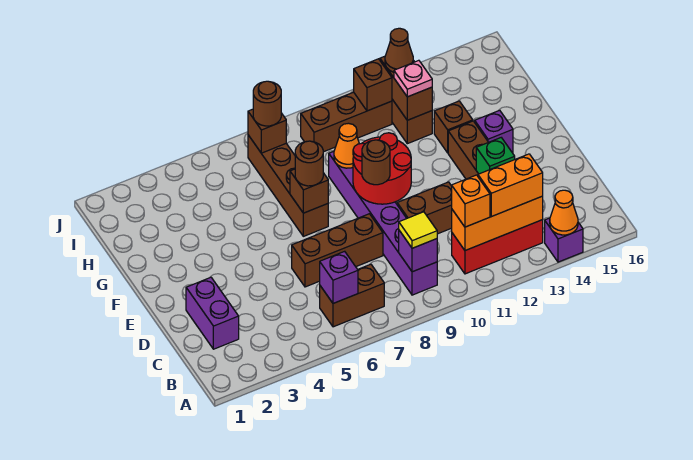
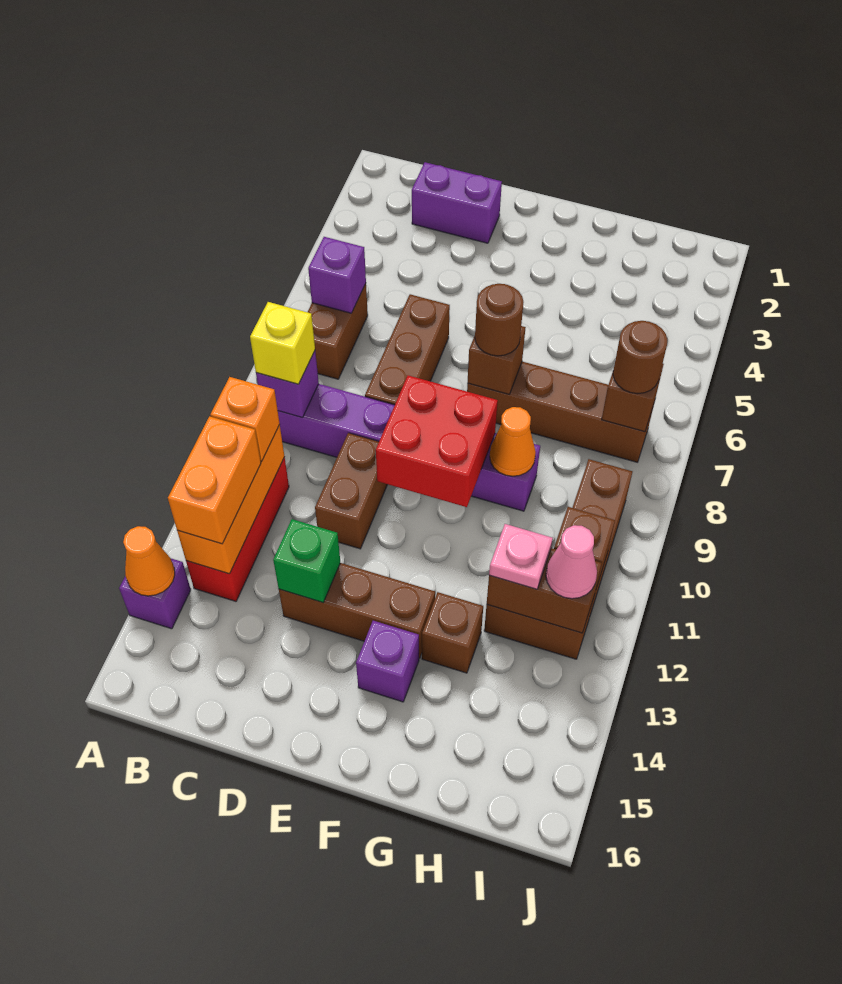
yellow tile B9 level 3 -> yellow brick B9 level 3
red round brick E9:F10 level 2 -> red brick E9:F10 level 2
brown round brick E9 level 3 -> none
brown cone I12 level 3 -> pink cone I12 level 3

